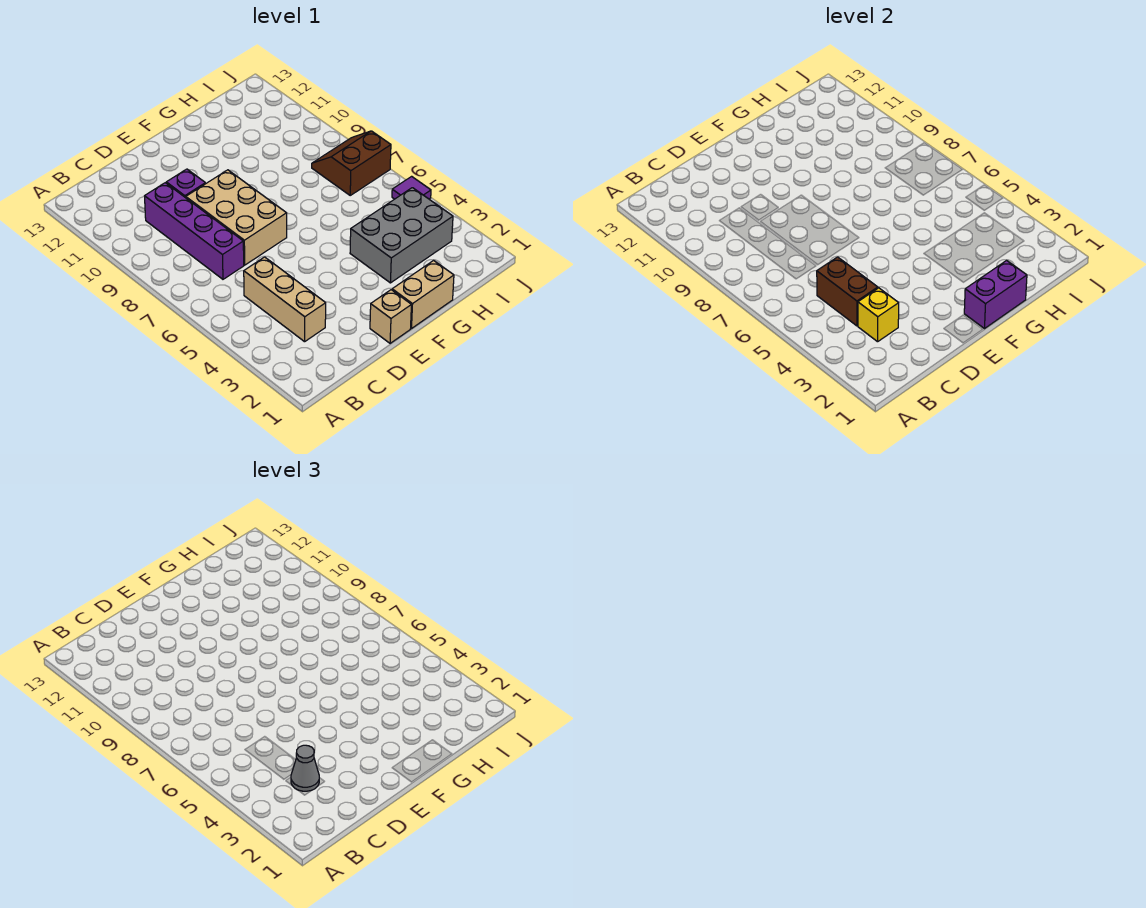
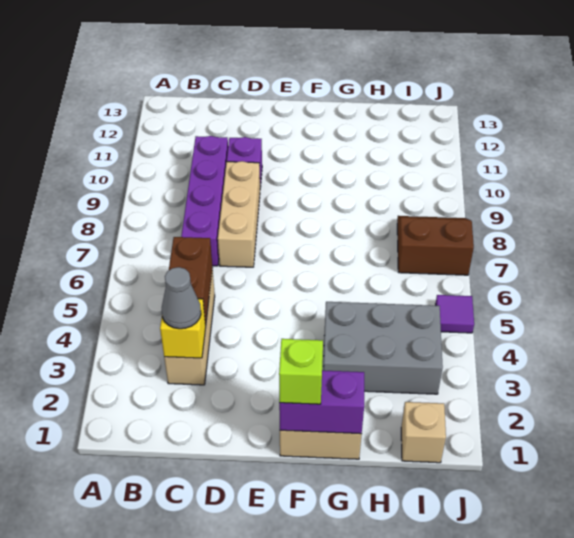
tan brick D7:E9 level 1 -> tan brick D7:D9 level 1
tan brick E1 level 1 -> tan brick I1 level 1
none -> lime brick F1 level 3

